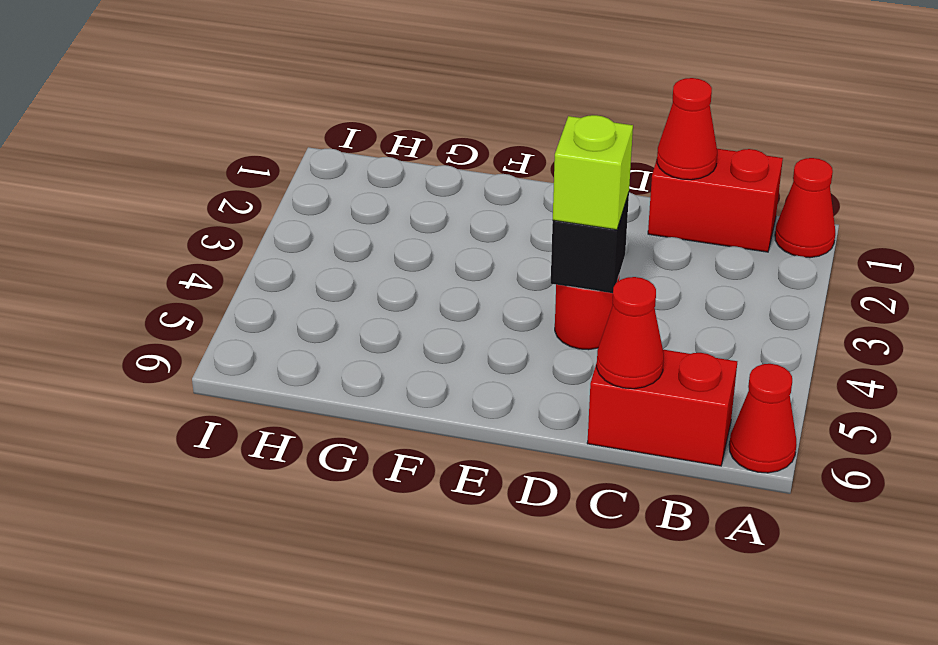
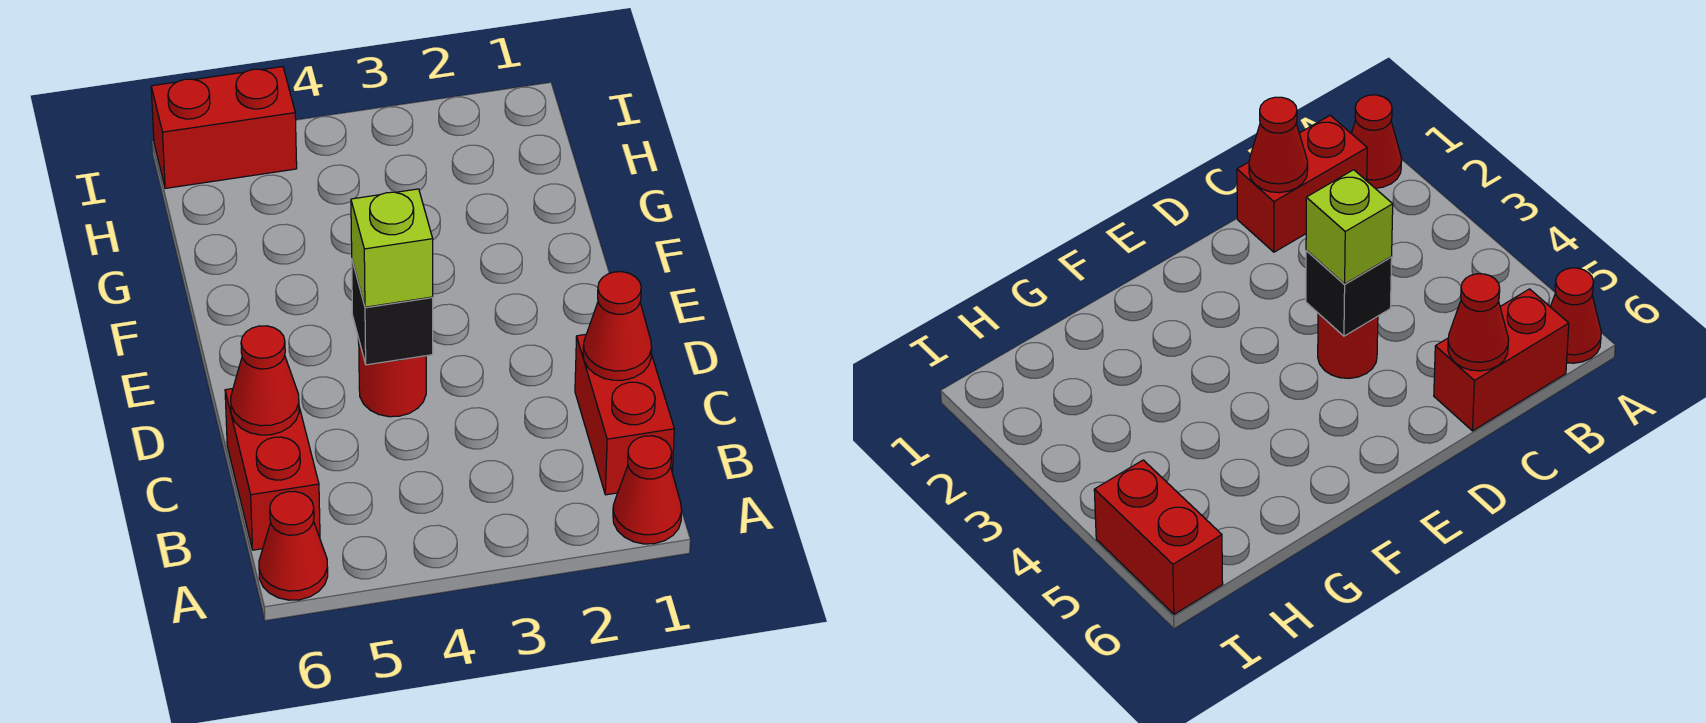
none -> red brick I5:I6 level 1

